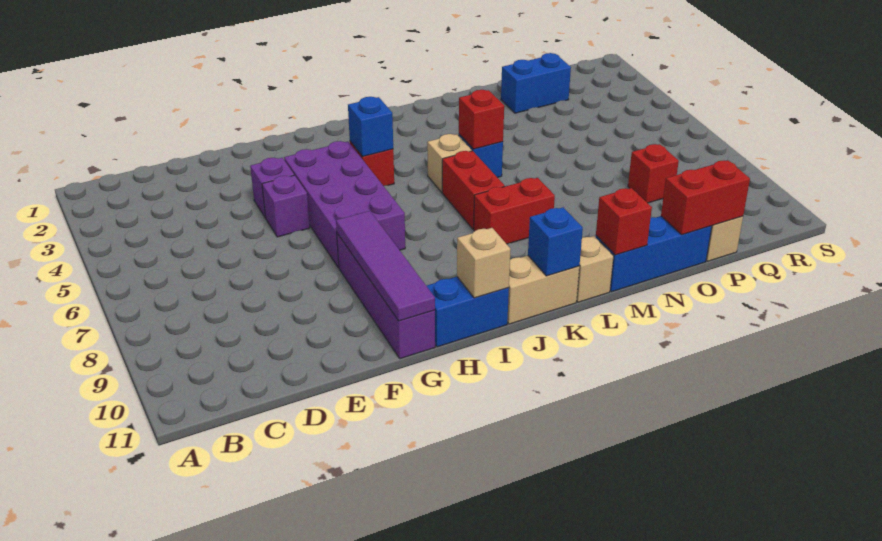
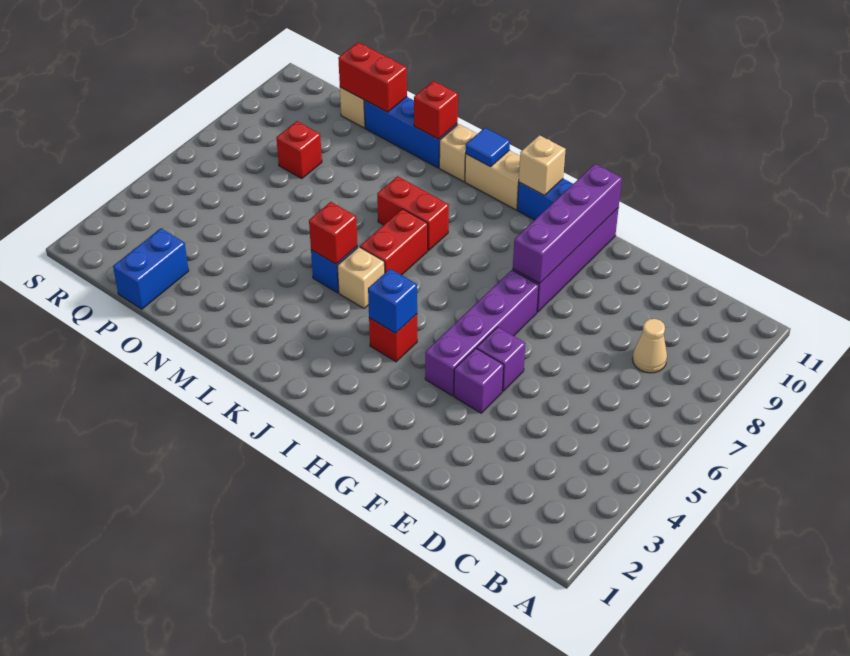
none -> tan cone C8 level 1
purple brick G4:H7 level 1 -> purple brick G4:G7 level 1
purple tile G8:G11 level 2 -> purple brick G8:G11 level 2
blue brick K11 level 2 -> blue tile K11 level 2
blue brick O2:P2 level 1 -> blue brick P1:P2 level 1

